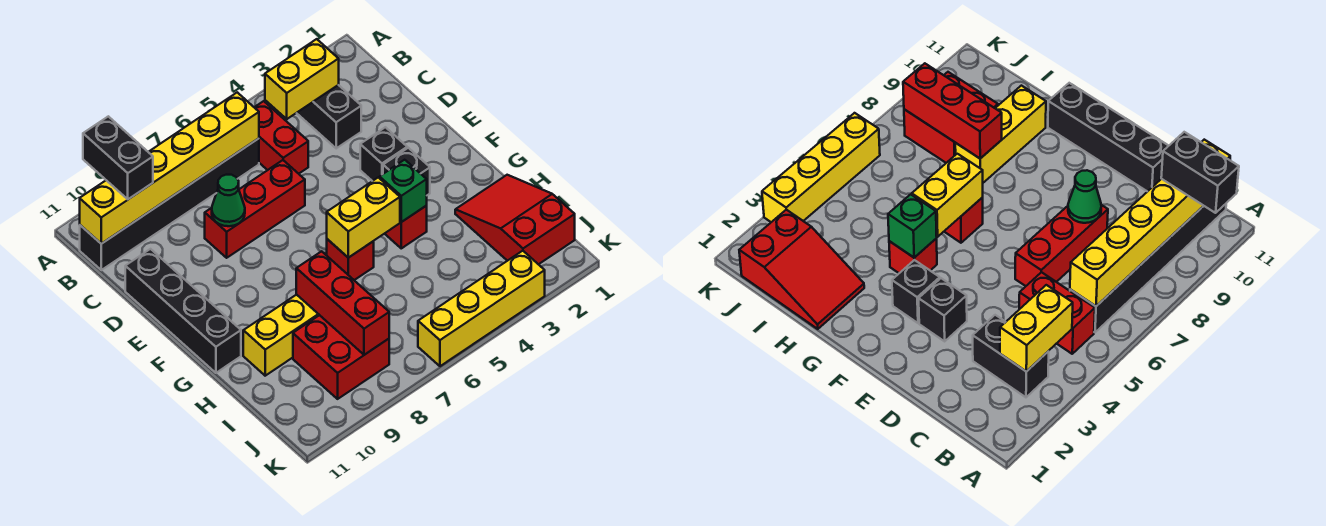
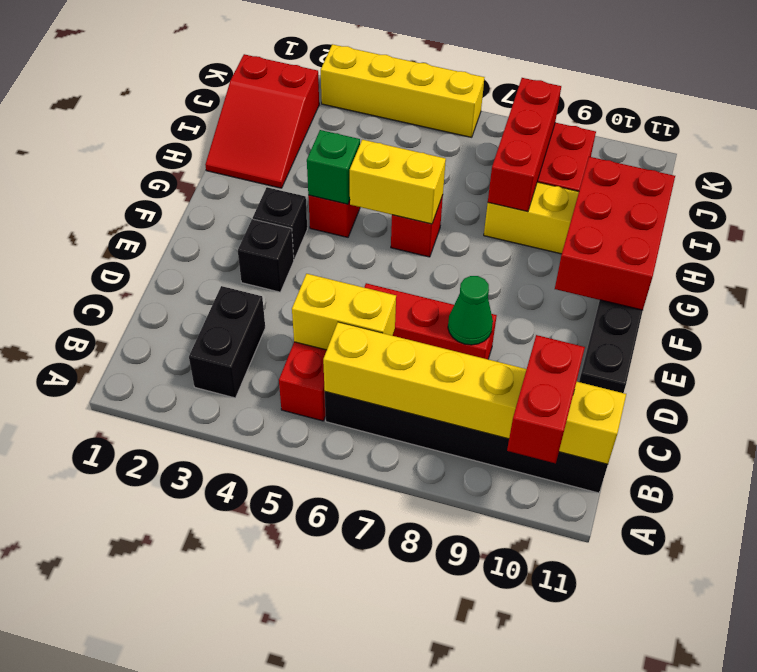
black brick A10:B10 level 3 -> red brick A10:B10 level 3
yellow brick B3:B4 level 2 -> yellow brick C5:C6 level 2
none -> red brick F10:H11 level 2

